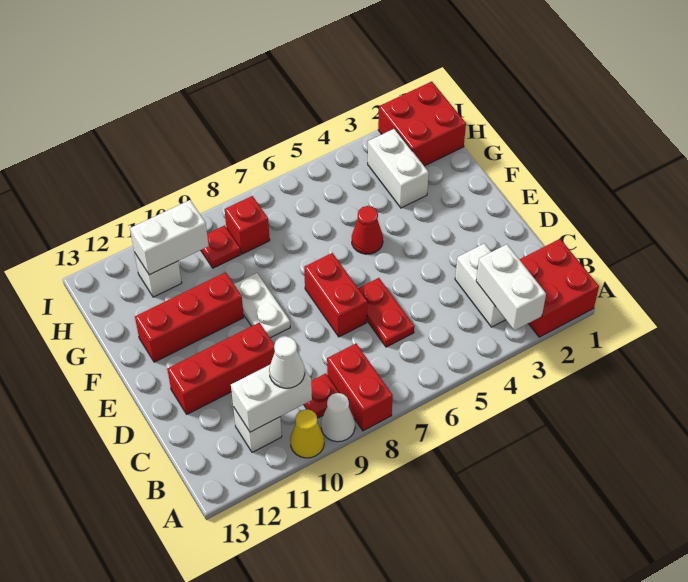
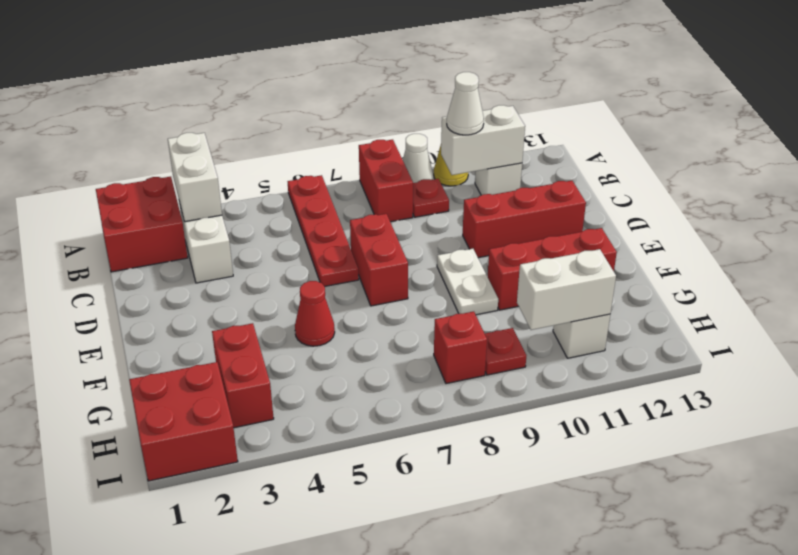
red plate C6:D6 level 1 -> red plate A6:D6 level 1
white brick G3:H3 level 1 -> red brick G3:H3 level 1

